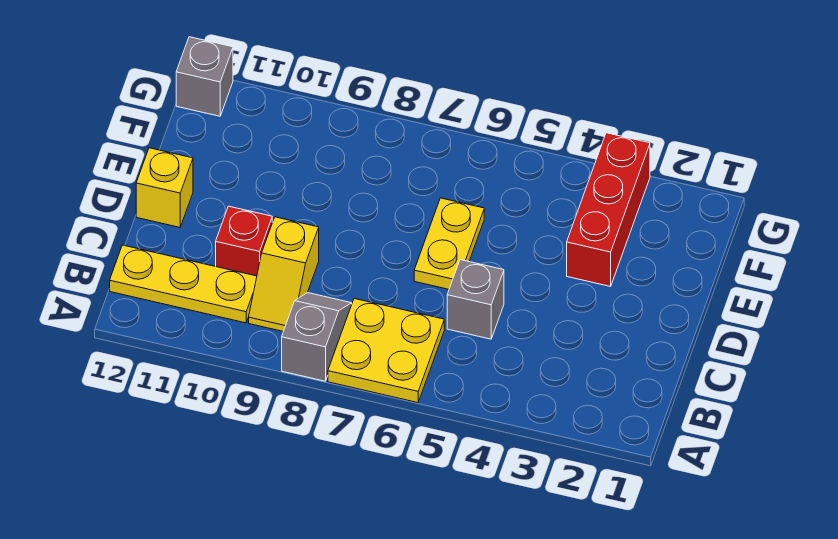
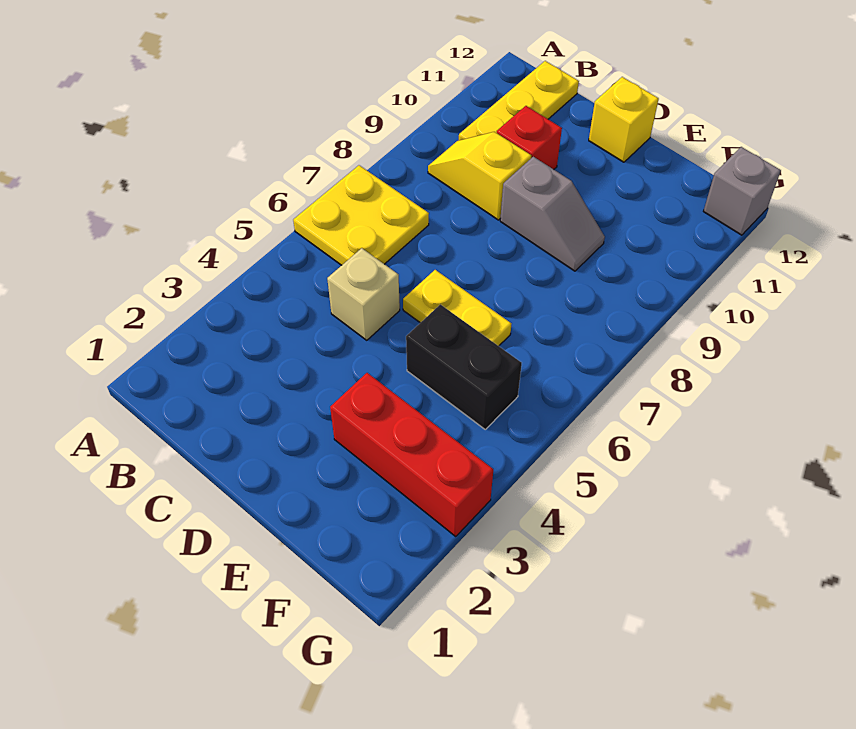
grey slope A8:B8 level 1 top A -> grey slope D9:E9 level 1 top D
grey brick C5 level 1 -> tan brick C5 level 1
none -> black brick E5:F5 level 1

